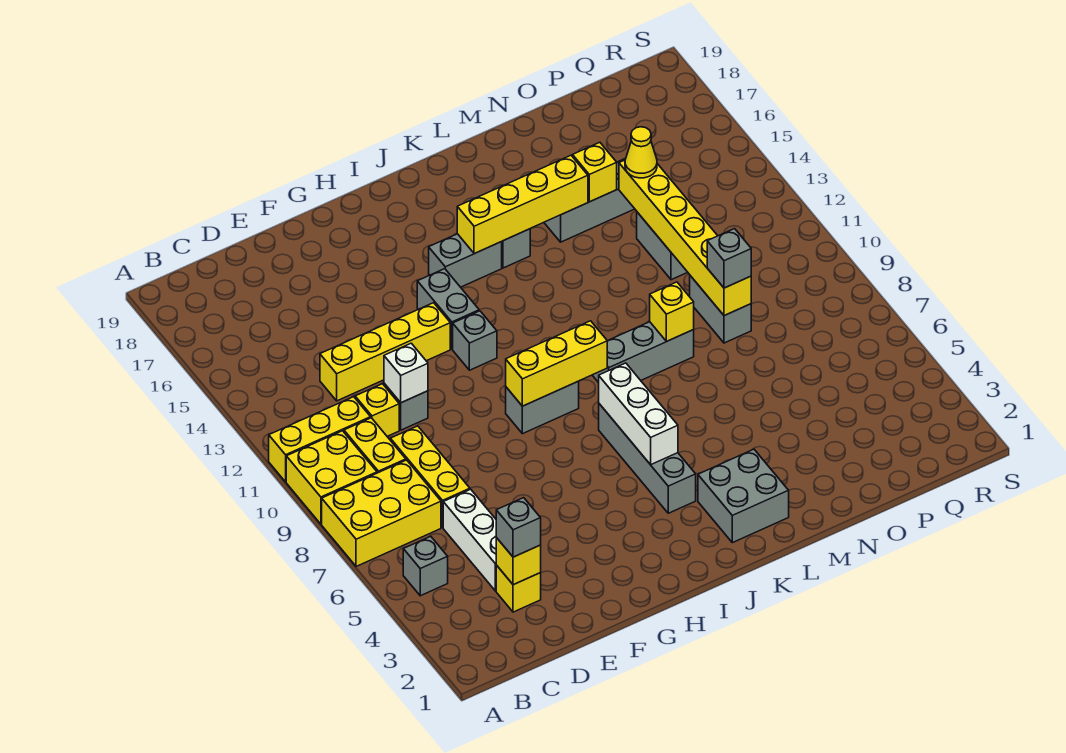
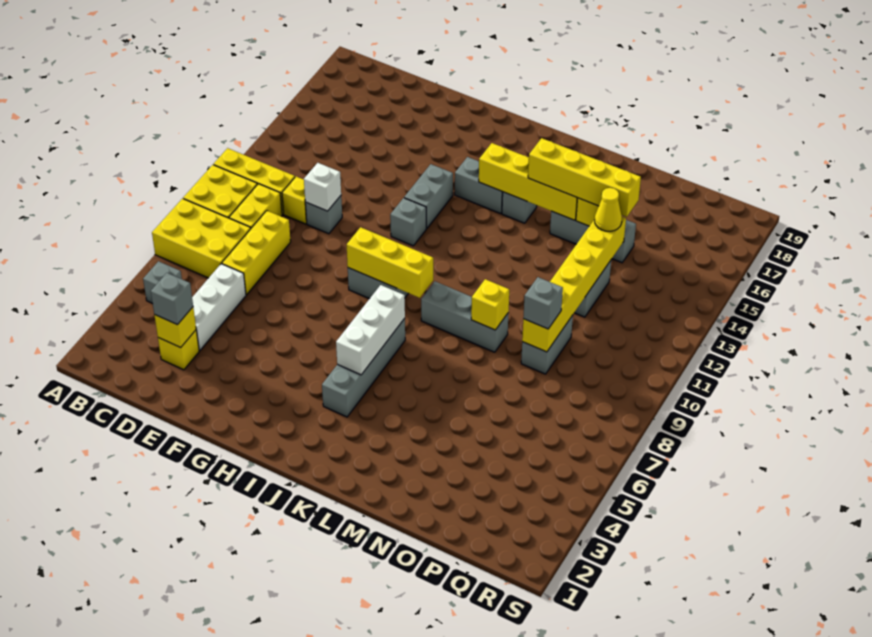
yellow brick D13:G13 level 1 -> yellow brick L15:O15 level 3
grey brick K2:L3 level 1 -> none

